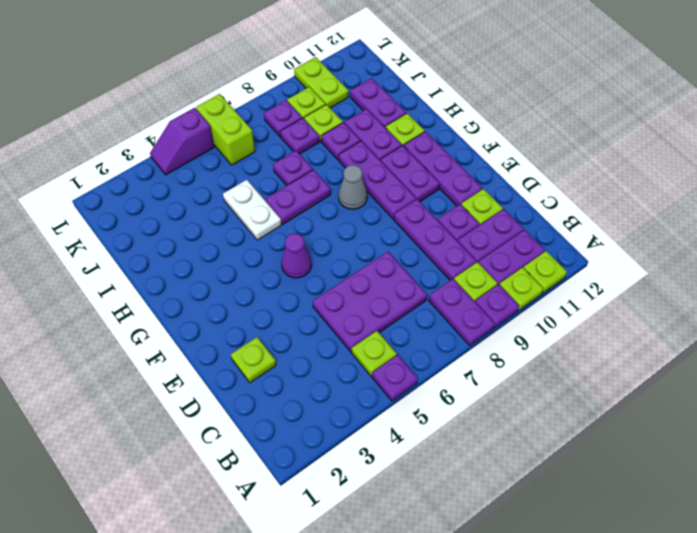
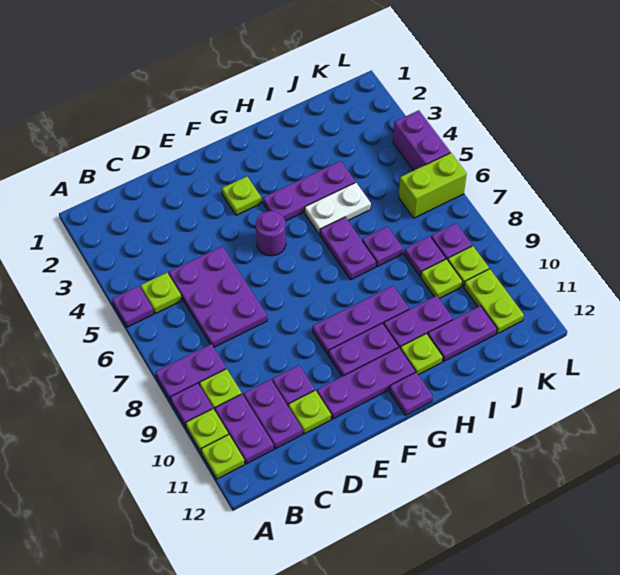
purple plate C9:E9 level 1 -> purple plate G4:I4 level 1
lime plate D2 level 1 -> lime plate F3 level 1
purple cone F5 level 1 -> purple round brick F5 level 1
grey cone G8 level 1 -> none
purple plate I9 level 1 -> purple plate G12 level 1
lime plate K10:L10 level 1 -> lime plate K10:K11 level 1
purple slope L4:L5 level 1 top 5 -> purple brick L4:L5 level 1

